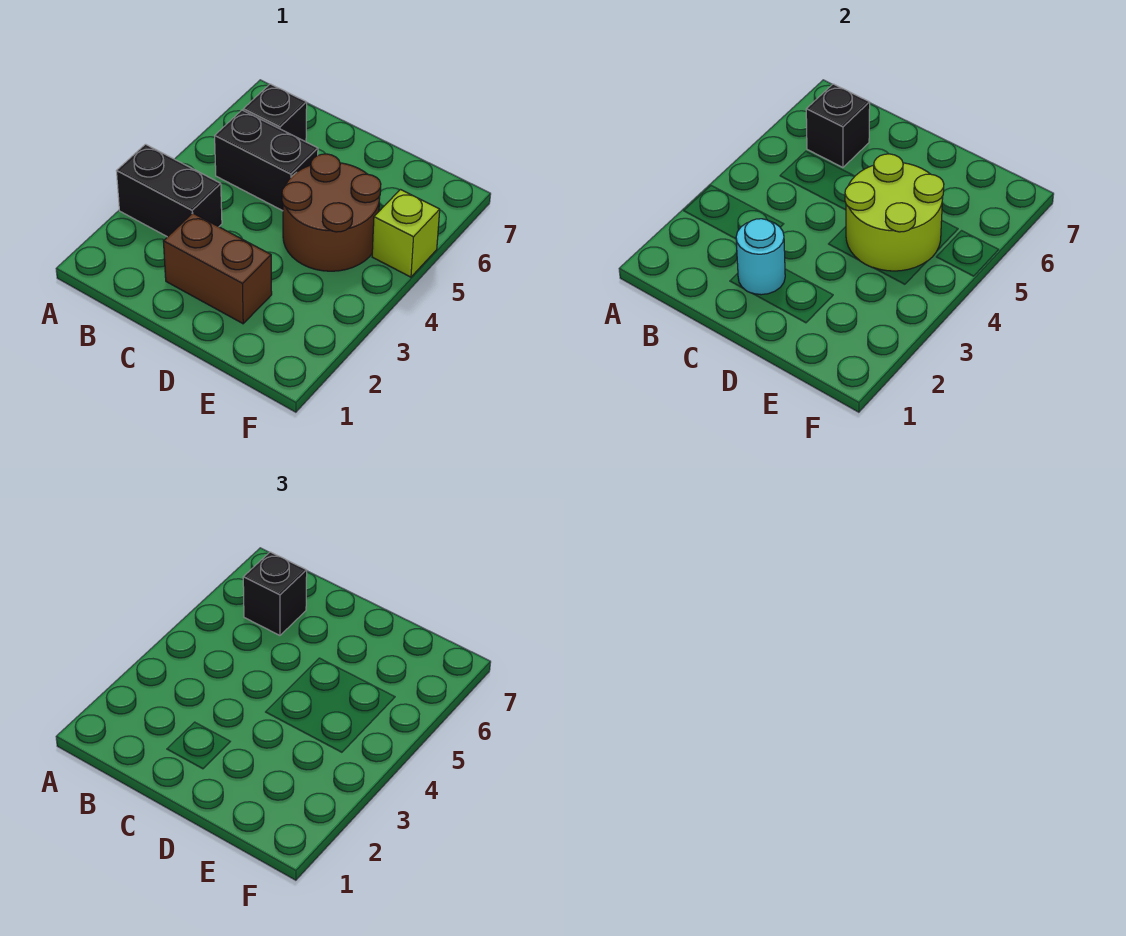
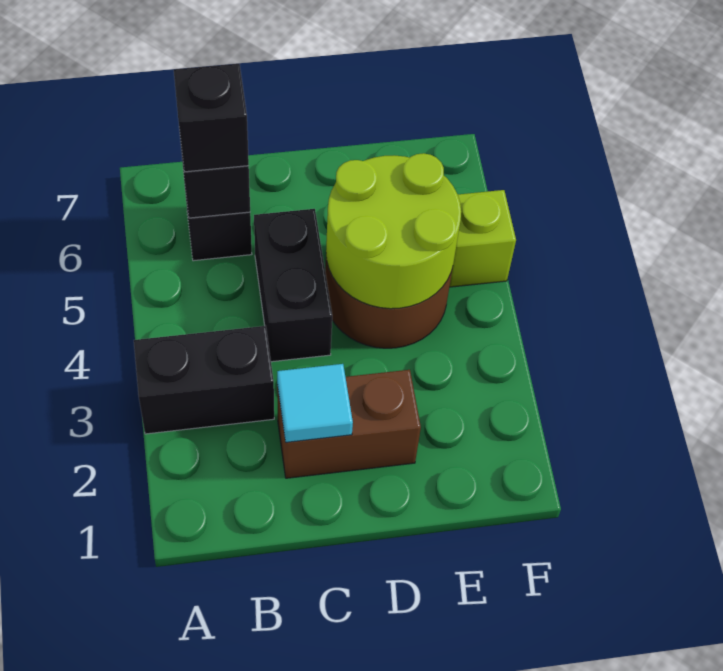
black brick B5:C5 level 1 -> black brick C4:C5 level 1
cyan round brick C2 level 2 -> cyan tile C2 level 2

